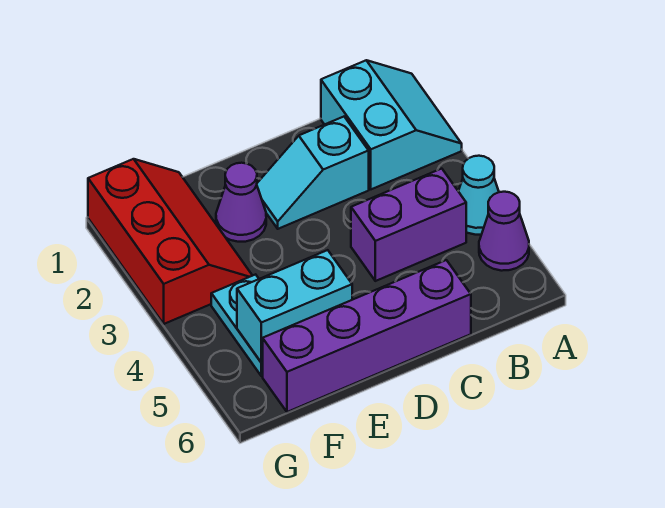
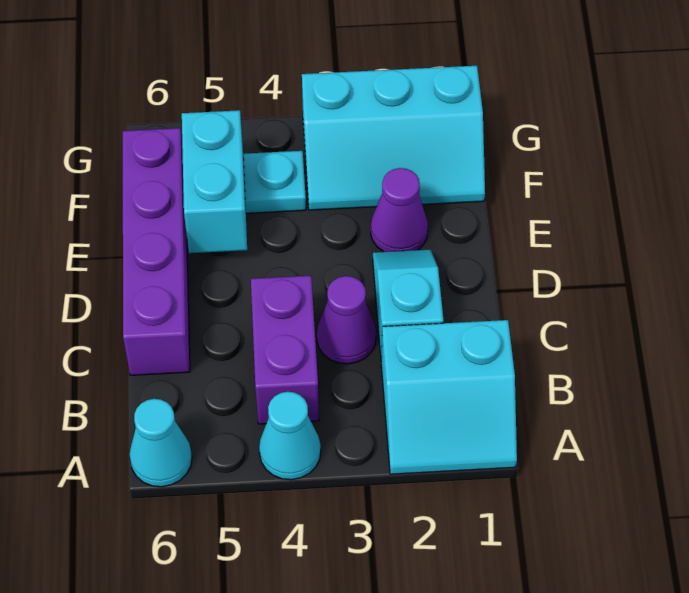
purple cone A5 level 1 -> purple cone C3 level 1
none -> cyan cone A6 level 1
red slope F1:G3 level 1 top G -> cyan slope F1:G3 level 1 top G

